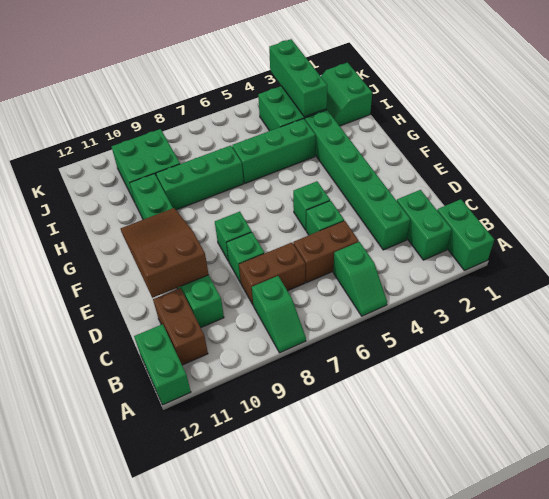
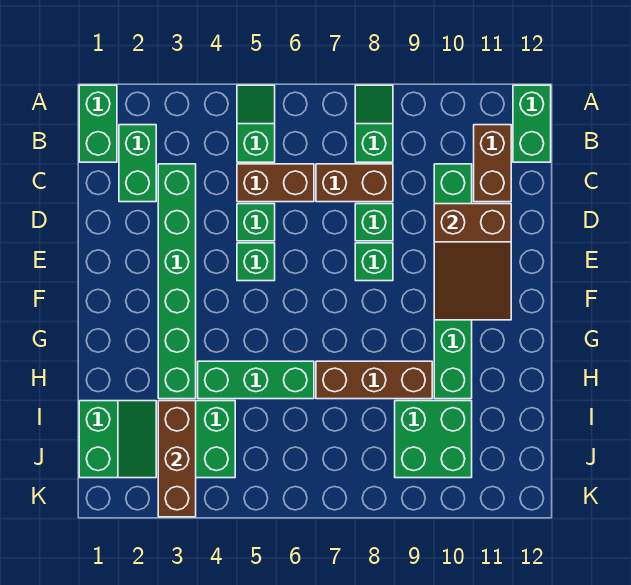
green brick H7:H9 level 1 -> brown brick H7:H9 level 1
green brick I3:K3 level 2 -> brown brick I3:K3 level 2

